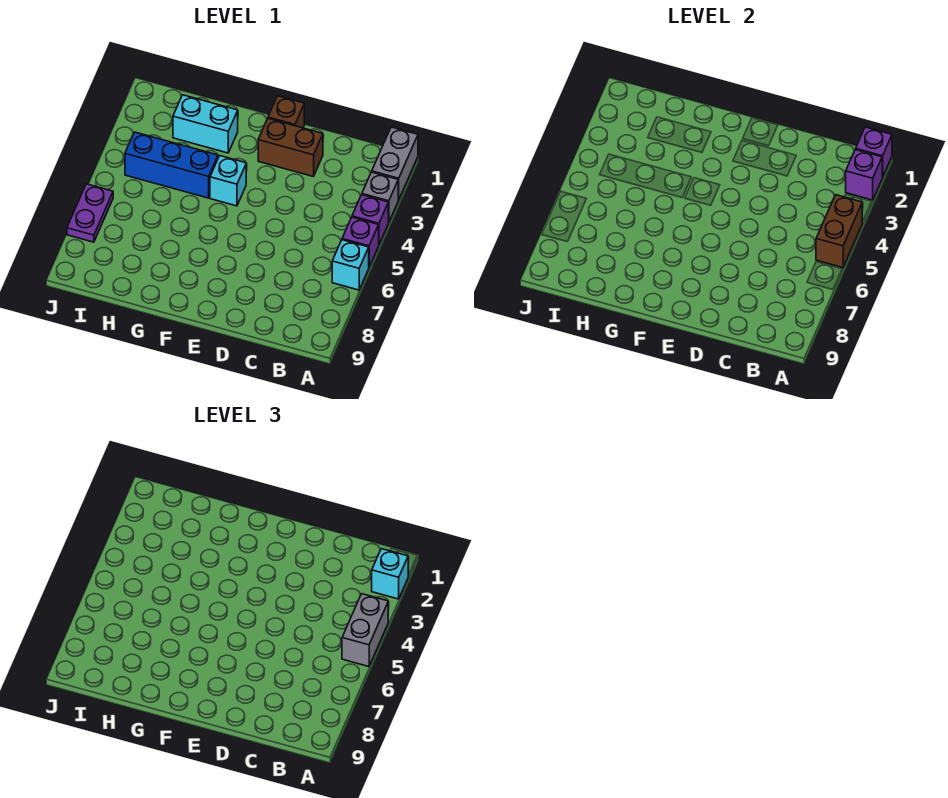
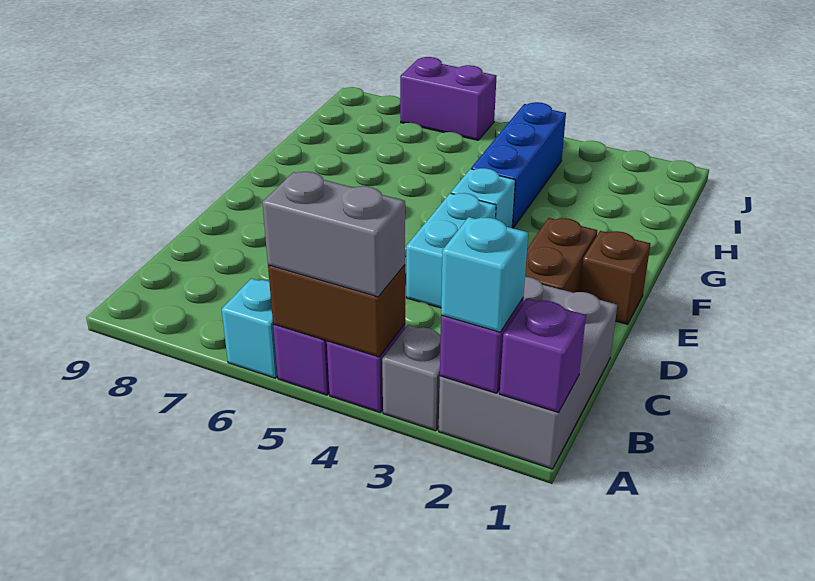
grey brick A1:A2 level 1 -> grey brick A1:C2 level 1
cyan brick G2:H2 level 1 -> cyan brick D4:E4 level 1
purple plate J6:J7 level 1 -> purple brick J6:J7 level 1

